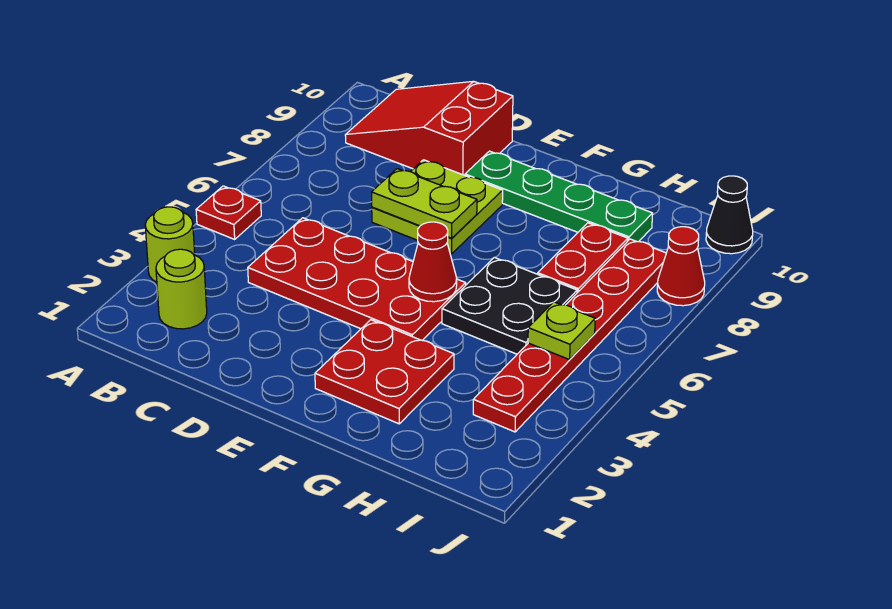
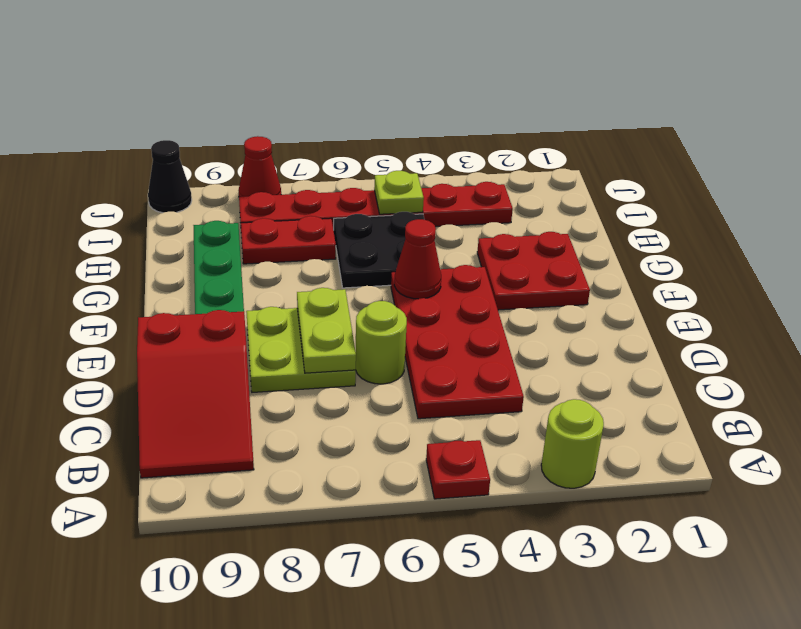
lime round brick B2 level 1 -> lime round brick D6 level 1

